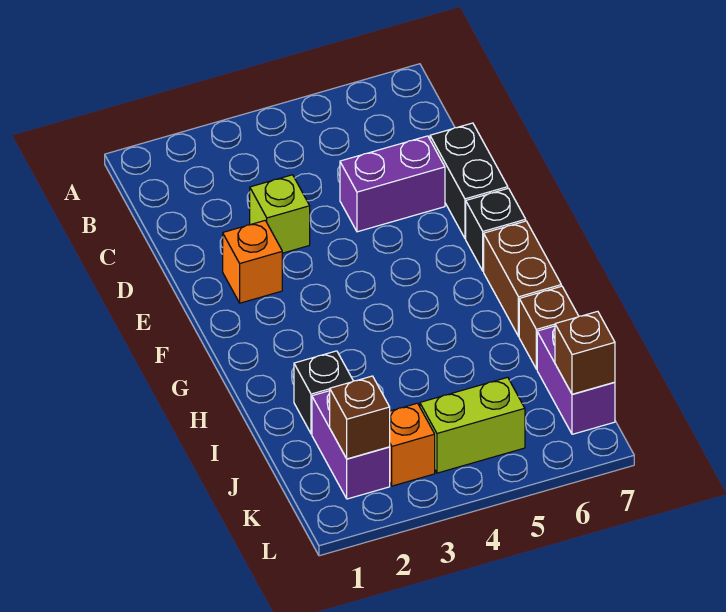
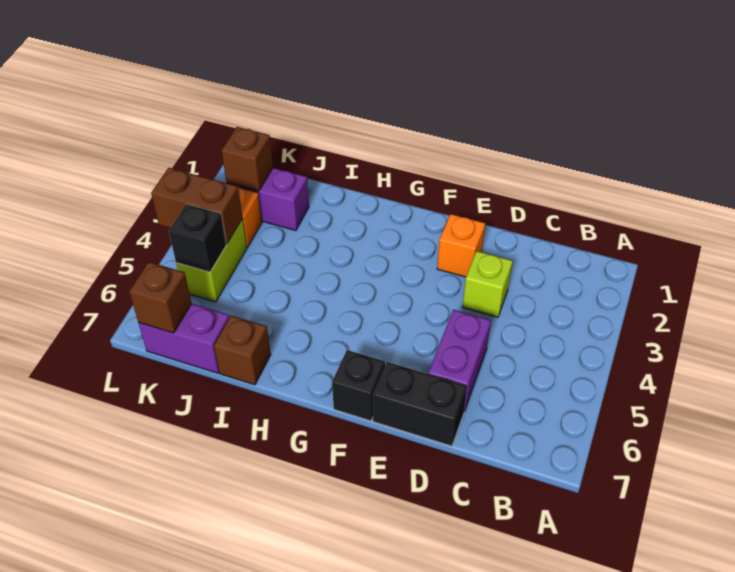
brown brick G7:H7 level 1 -> brown brick K4:L4 level 2
black brick I2 level 1 -> black brick K5 level 2

